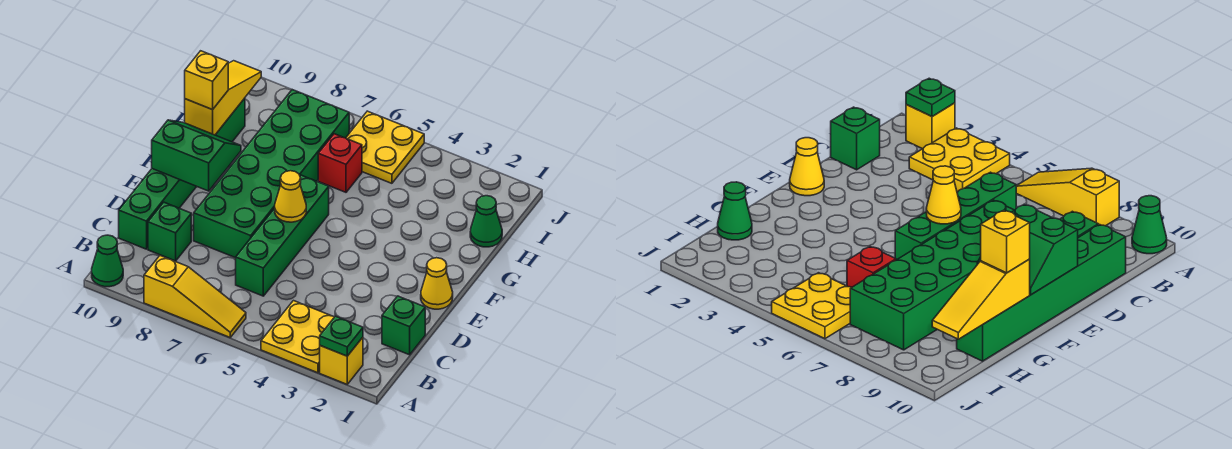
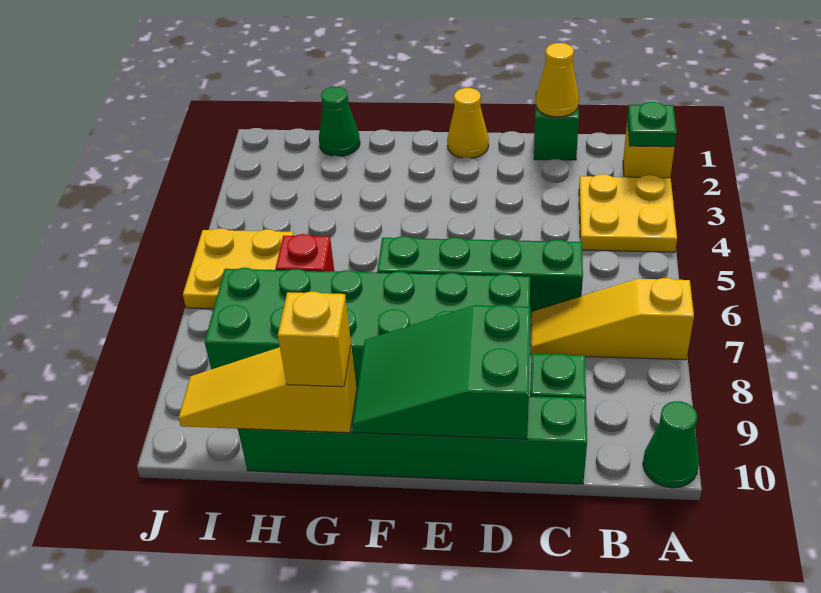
yellow slope A6:A8 level 1 top 8 -> yellow slope A7:C7 level 1 top A
yellow cone E6 level 2 -> yellow cone C1 level 2
green slope E9:F10 level 2 top E -> green slope D9:F10 level 2 top D

